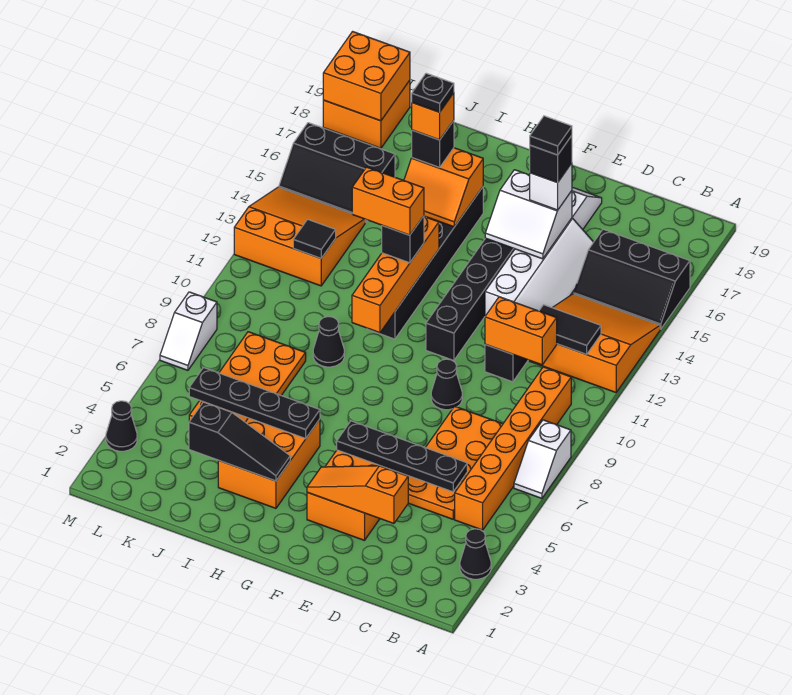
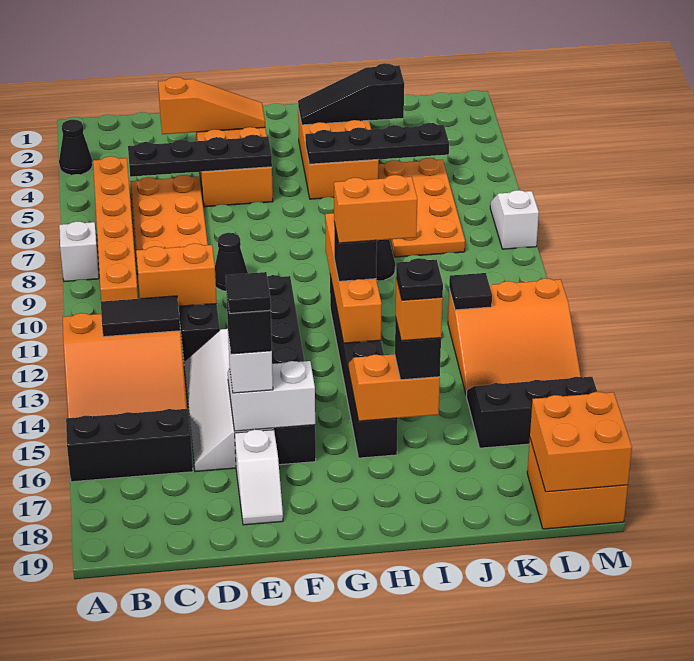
black cone M3 level 1 -> none

